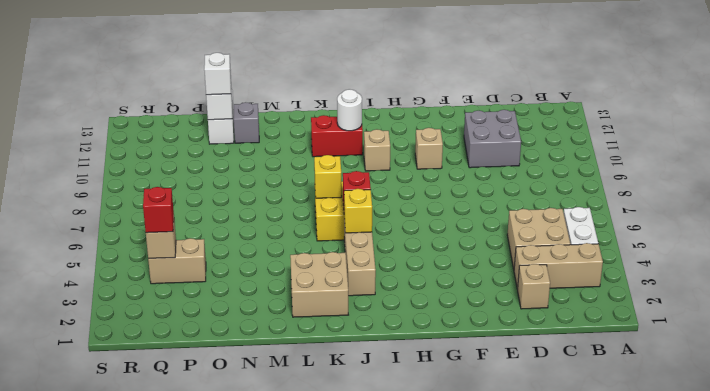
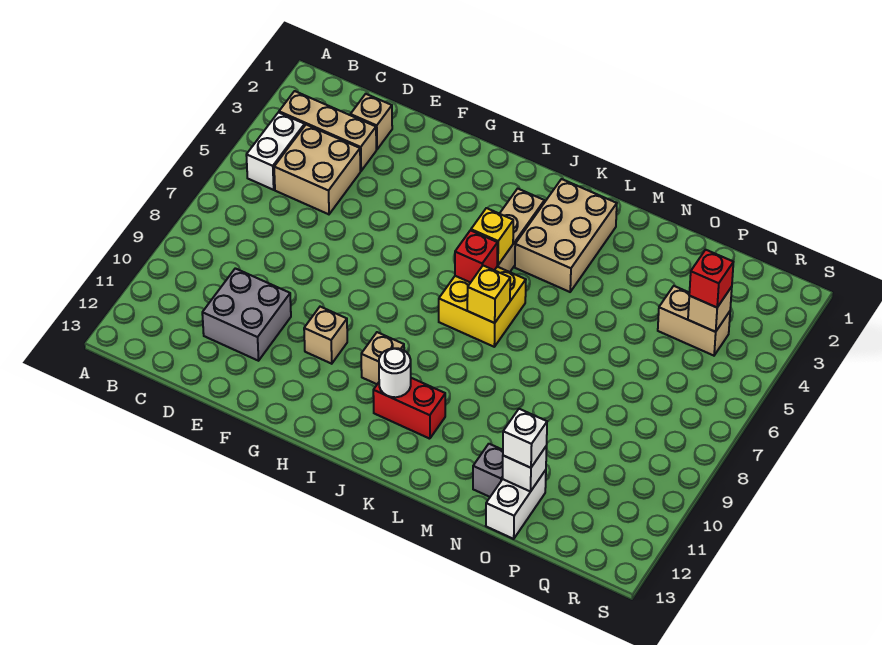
tan brick K2:L3 level 1 -> tan brick K2:L4 level 1

